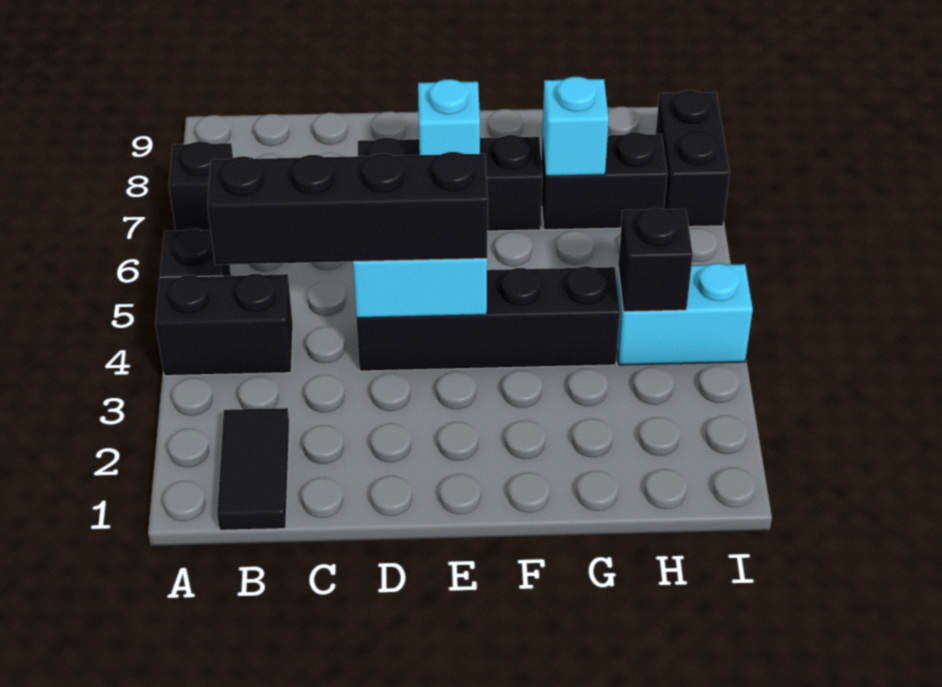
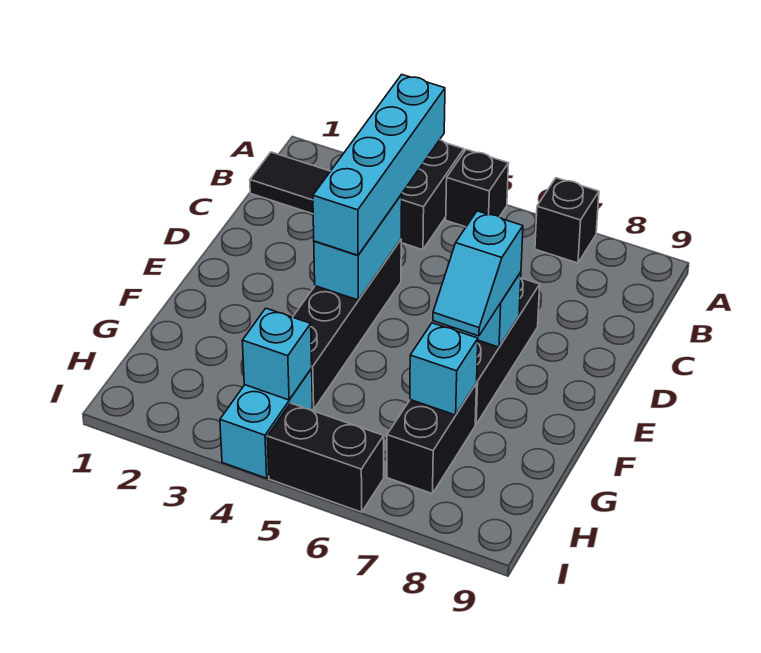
black brick B4:E4 level 3 -> cyan brick B4:E4 level 3
none -> cyan slope E7:F7 level 3 top E
black brick H4 level 2 -> cyan brick H4 level 2
black brick I7:I8 level 1 -> black brick I5:I6 level 1

